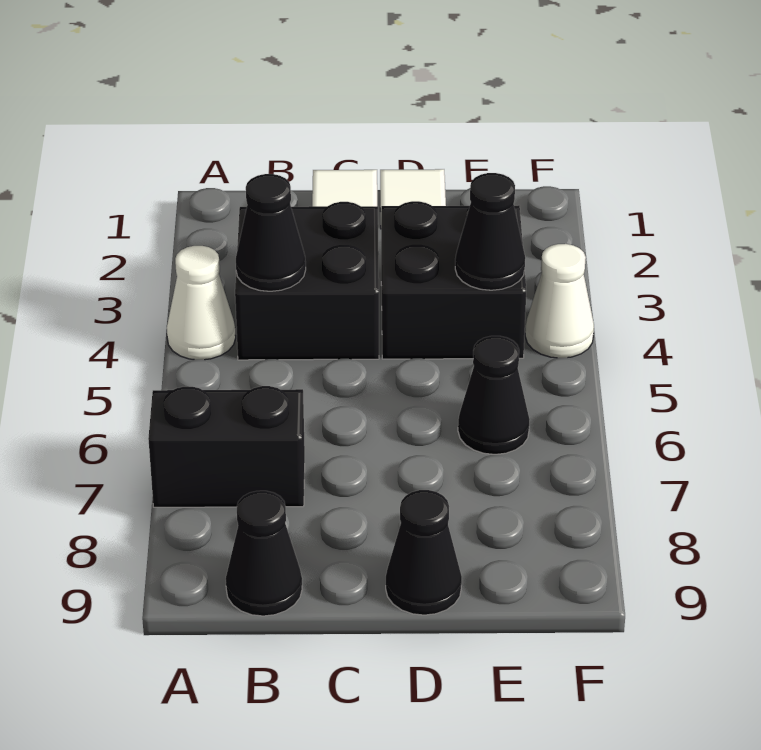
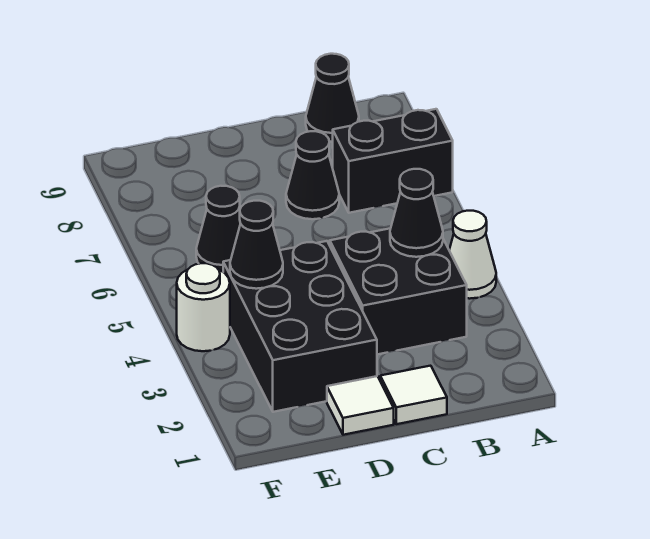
black brick D3:E4 level 1 -> black brick D2:E4 level 1
black cone D9 level 1 -> black cone C7 level 1
white cone F4 level 1 -> white round brick F4 level 1

